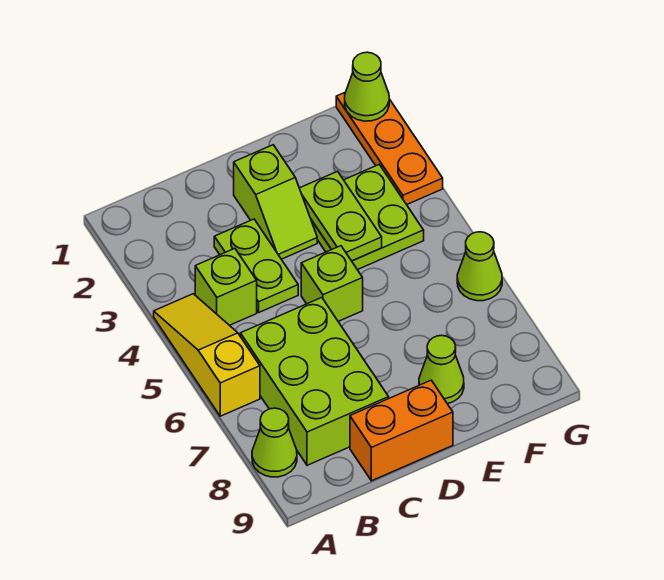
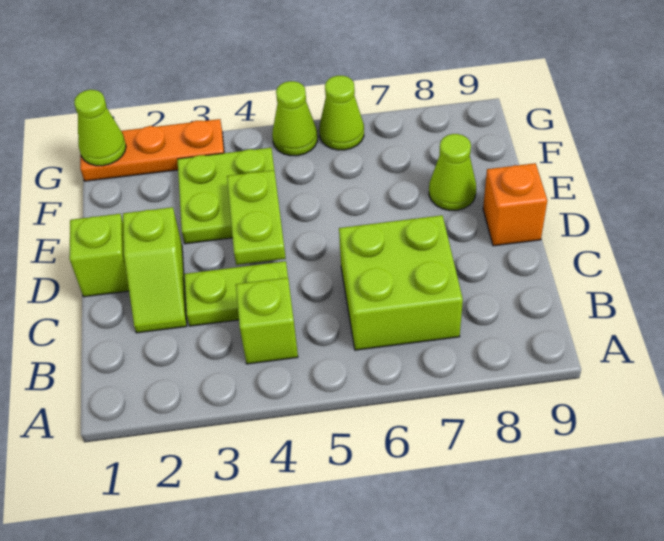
yellow slope A4:A6 level 1 top 6 -> none
lime cone A8 level 1 -> lime cone G5 level 1
lime brick B6:C8 level 1 -> lime brick B6:C7 level 1
orange brick C9:D9 level 1 -> orange brick D9 level 1
lime slope D2:D3 level 1 top 2 -> lime slope C2:D2 level 1 top D
lime brick D5 level 1 -> lime brick D1 level 1
lime plate E3:E4 level 2 -> lime plate D4:E4 level 2

